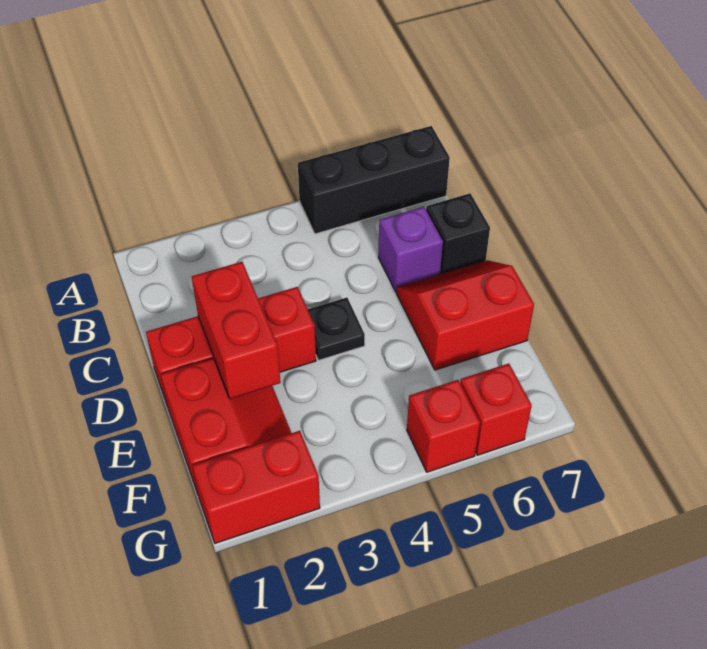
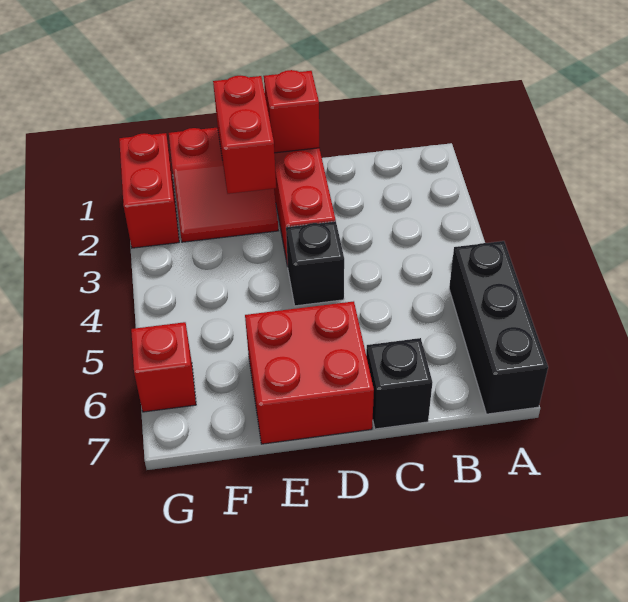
purple brick C6 level 1 -> none
red brick D2:E2 level 2 -> red brick E1:E2 level 2
black plate D4 level 1 -> black brick D4 level 1
red slope D6:E7 level 1 top E -> red brick D6:E7 level 1
red brick G5 level 1 -> red brick D1 level 2

